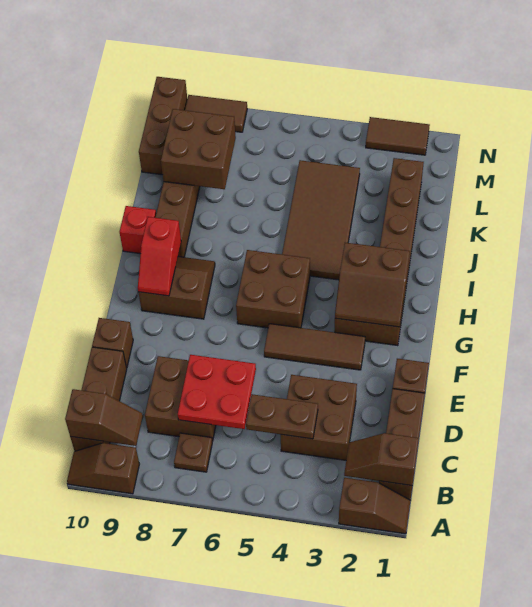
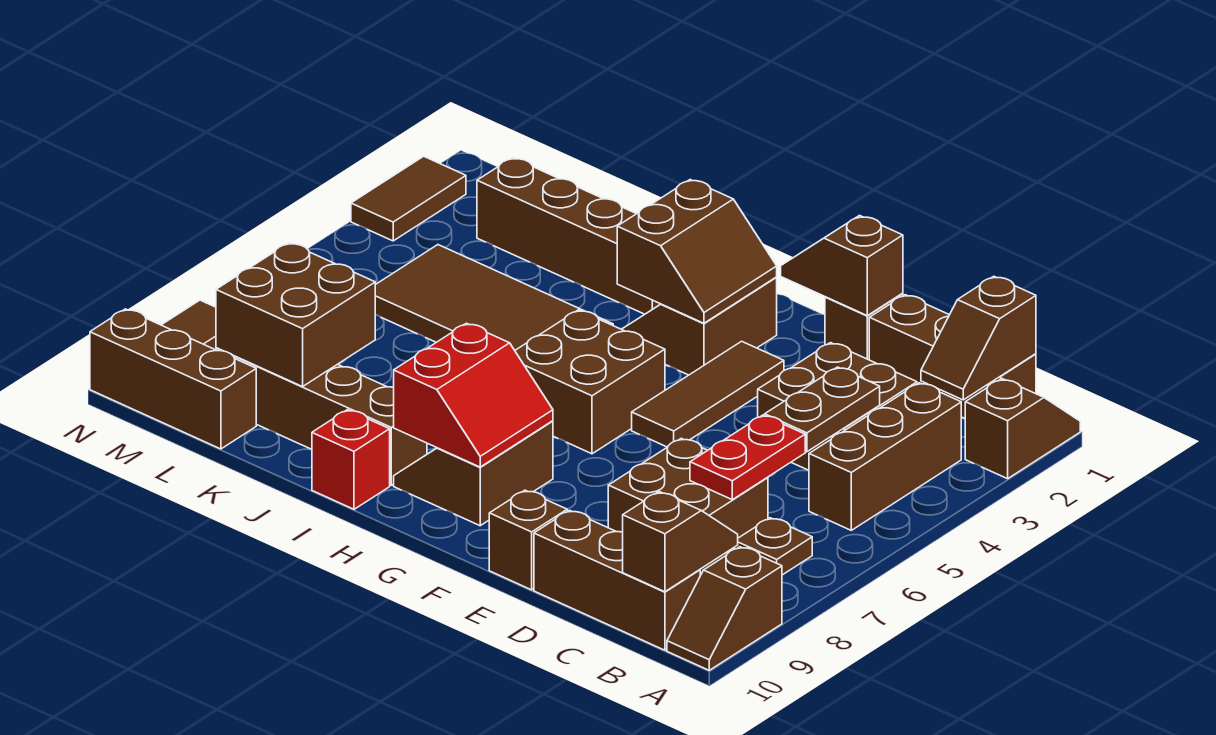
none -> brown brick B3:B5 level 1
red plate C6:D7 level 2 -> red plate C6:C7 level 2
none -> brown slope E1:F1 level 2 top E
red slope G9:H9 level 2 top H -> red slope G8:H9 level 2 top H

